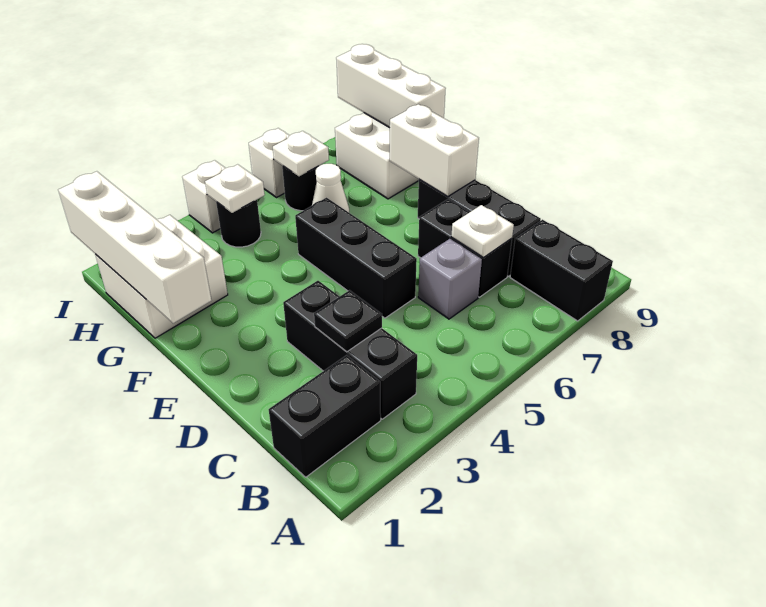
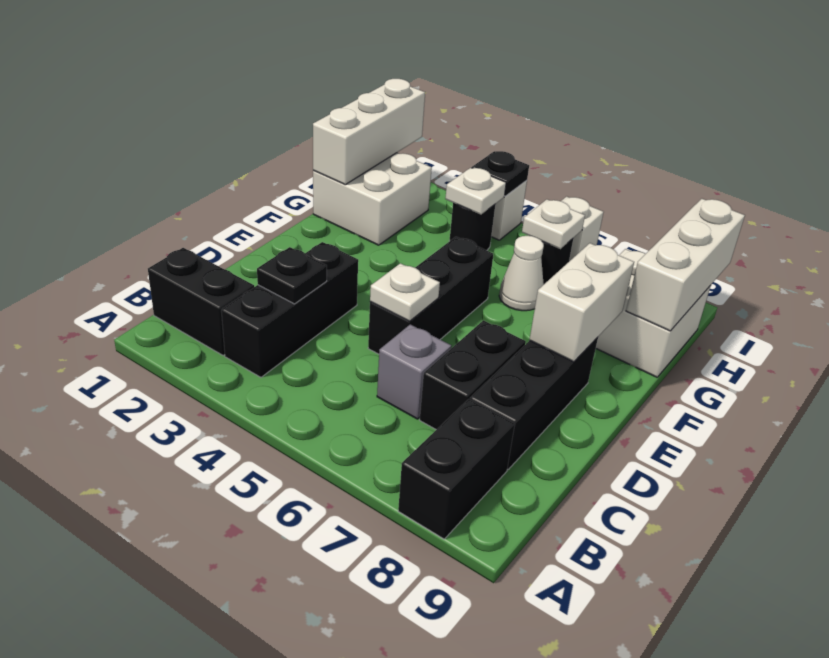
white plate C7 level 2 -> white plate D5 level 2
white brick F1:I1 level 2 -> white brick G1:I1 level 2
none -> black plate I4 level 2

